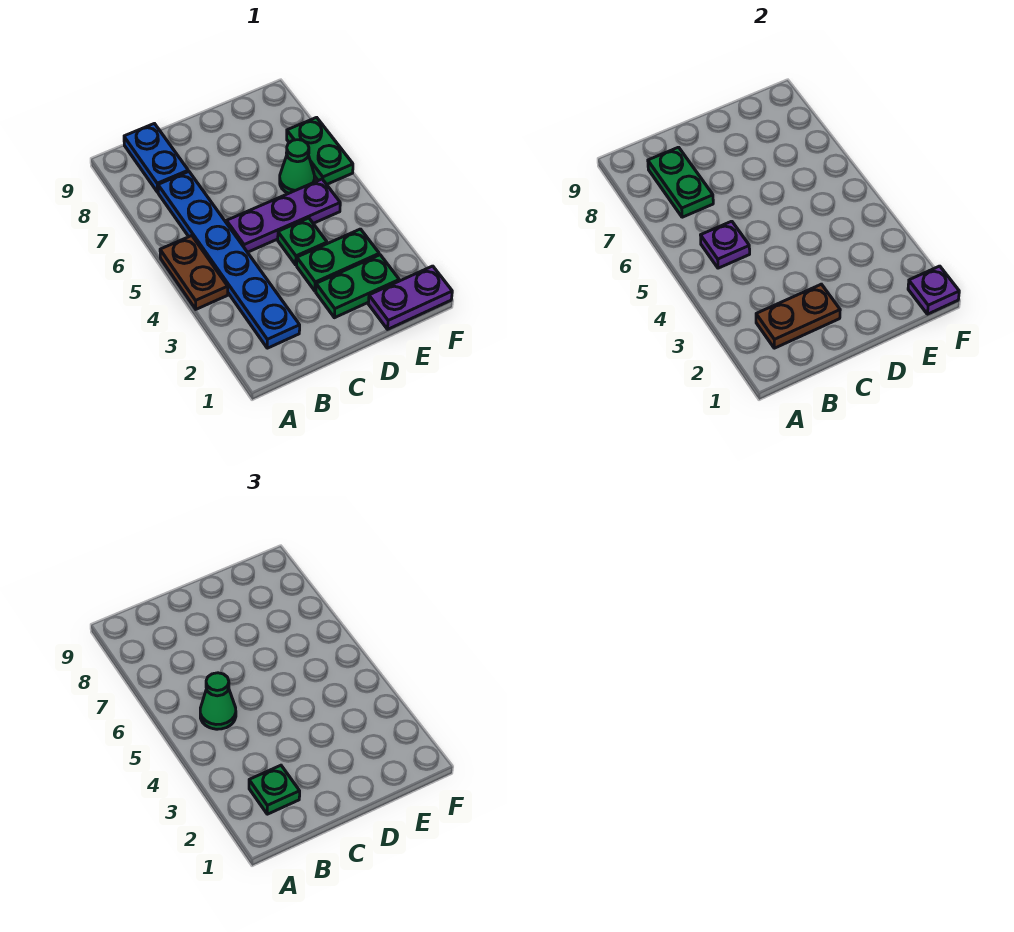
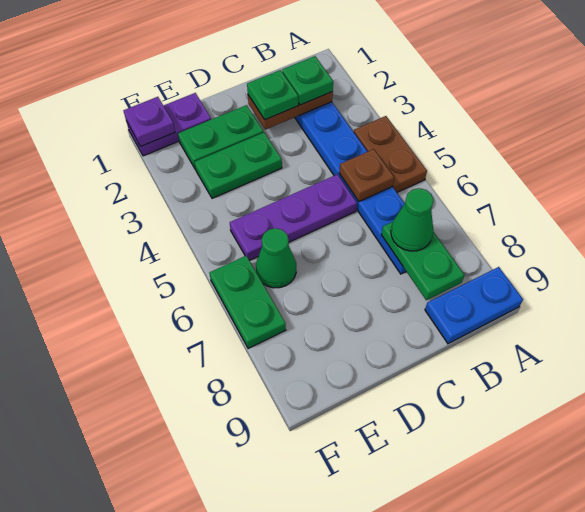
purple plate B5 level 2 -> brown plate B5 level 2
green cone B5 level 3 -> green cone B7 level 3
blue plate B8:B9 level 1 -> blue plate A9:B9 level 1
green plate D4 level 1 -> green plate C2 level 3

